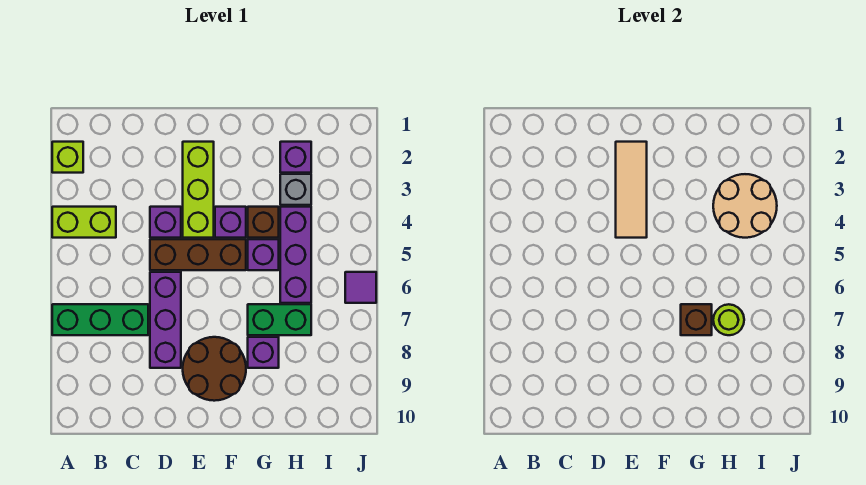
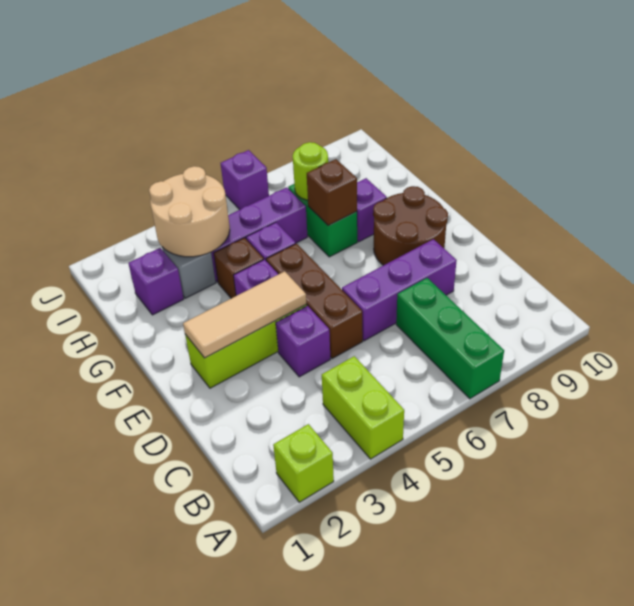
purple tile J6 level 1 -> purple brick J6 level 1

